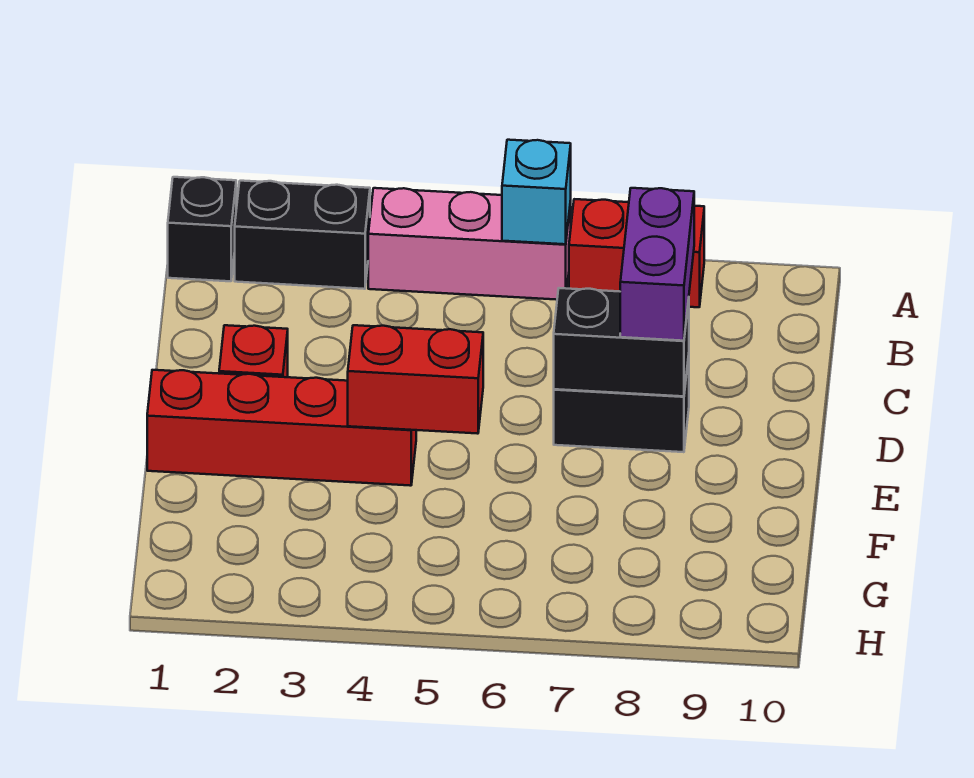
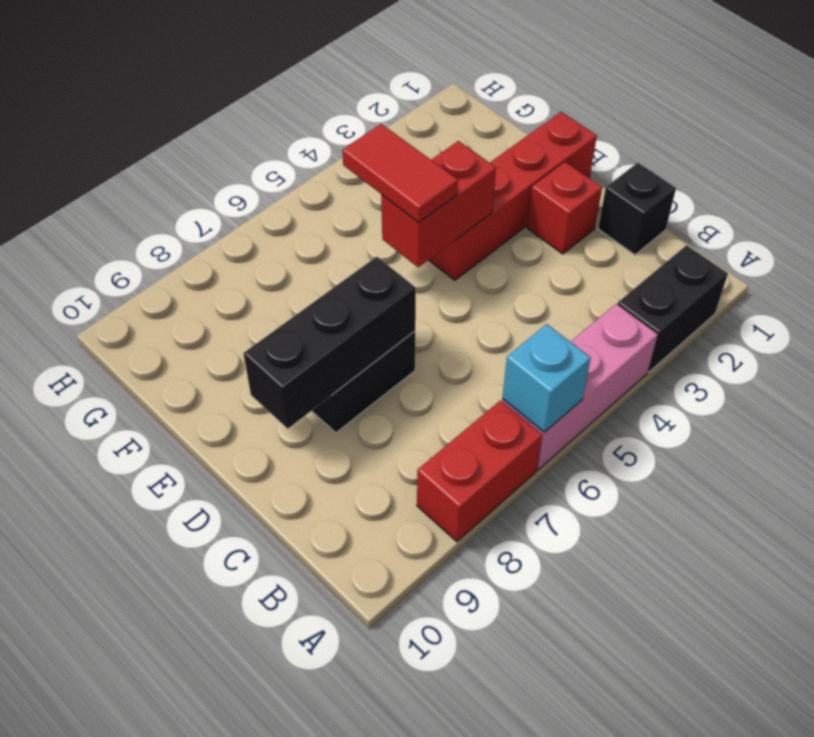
black brick A1 level 1 -> black brick C1 level 1
purple brick C8:D8 level 3 -> none
black brick D7:D8 level 2 -> black brick D7:D9 level 2
none -> red tile E5:F5 level 3

